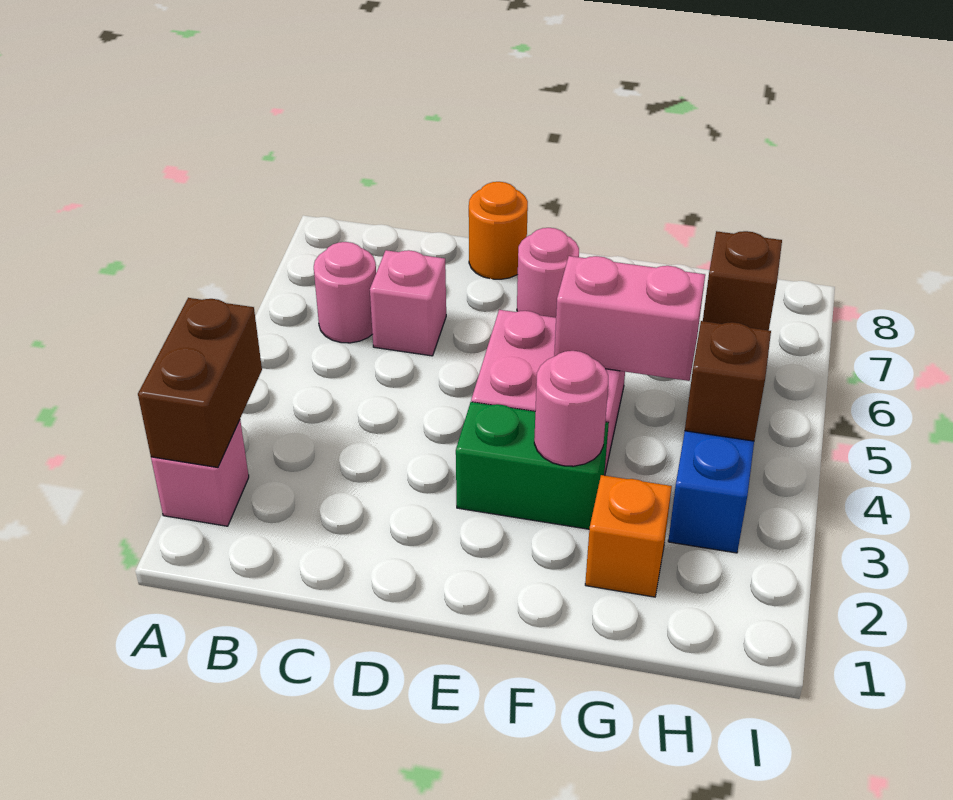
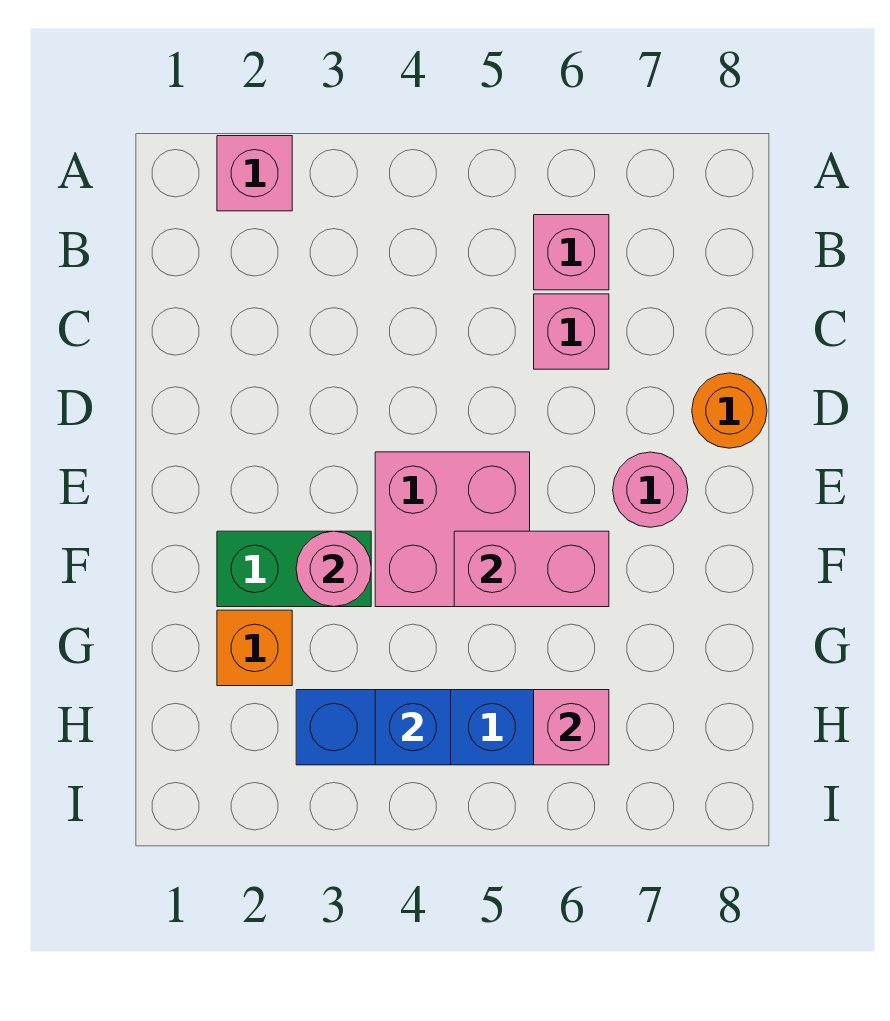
brown brick A2:A3 level 2 -> none
pink round brick B6 level 1 -> pink brick B6 level 1
green brick E3:F3 level 1 -> green brick F2:F3 level 1
pink brick F5:G5 level 2 -> pink brick F5:F6 level 2
brown brick H4 level 2 -> blue brick H4 level 2
brown brick H6 level 2 -> pink brick H6 level 2

